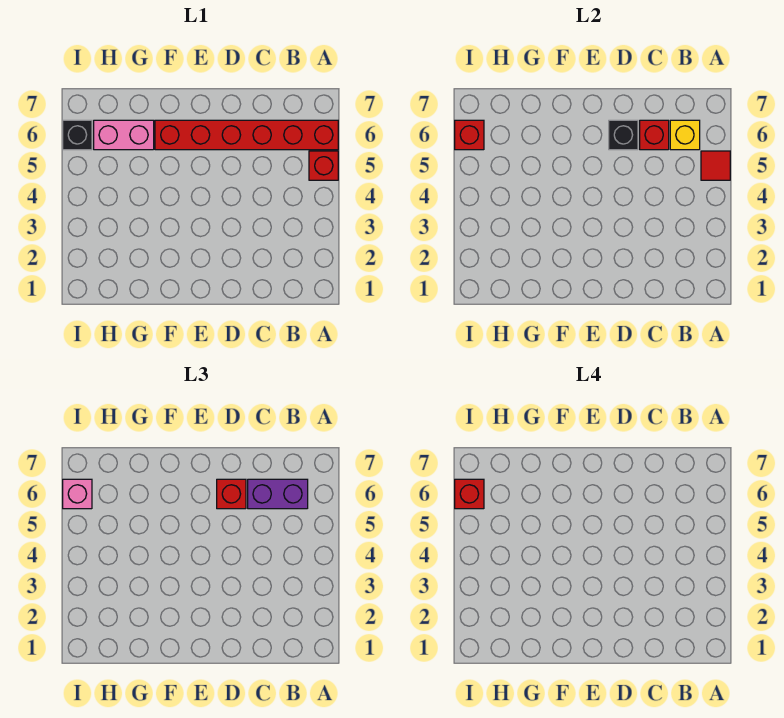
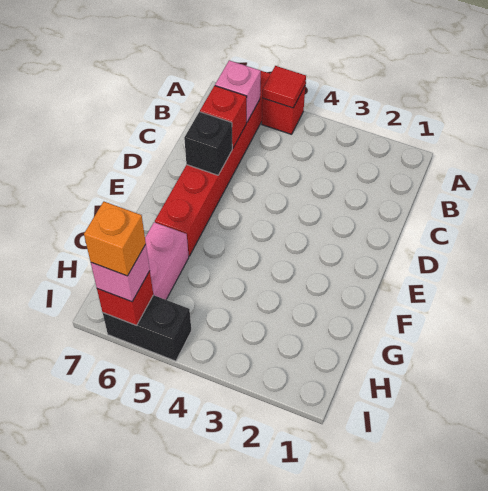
yellow brick B6 level 2 -> pink brick B6 level 2
purple brick B6:C6 level 3 -> none
red brick D6 level 3 -> none
black brick I6 level 1 -> black brick I5:I6 level 1
red brick I6 level 4 -> orange brick I6 level 4

